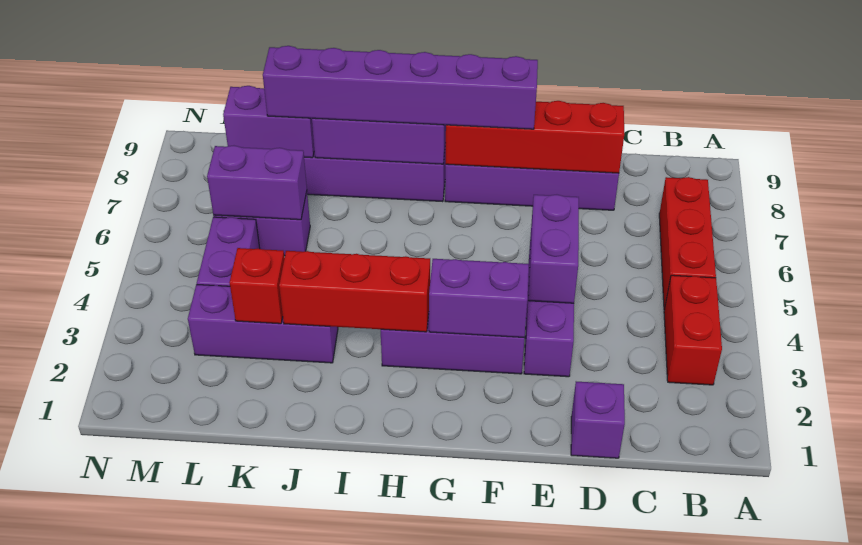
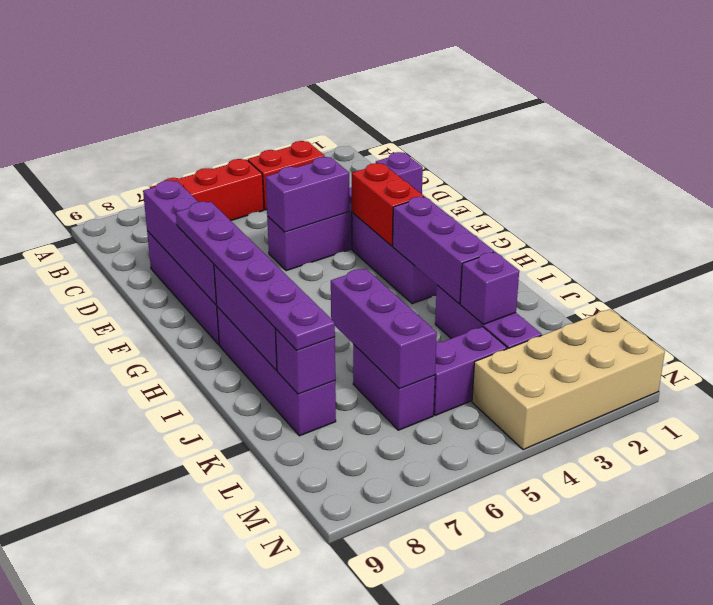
red brick D8:G8 level 2 -> purple brick D8:G8 level 2
purple brick F3:G3 level 2 -> red brick F3:G3 level 2
purple brick F8:K8 level 3 -> purple plate F8:K8 level 3
red brick H3:J3 level 2 -> purple brick H3:J3 level 2
red brick K3 level 2 -> purple brick K3 level 2
purple brick K6:L6 level 2 -> purple brick J6:L6 level 2
purple brick K8:L8 level 2 -> purple brick K8 level 2
none -> tan brick M1:N4 level 1

